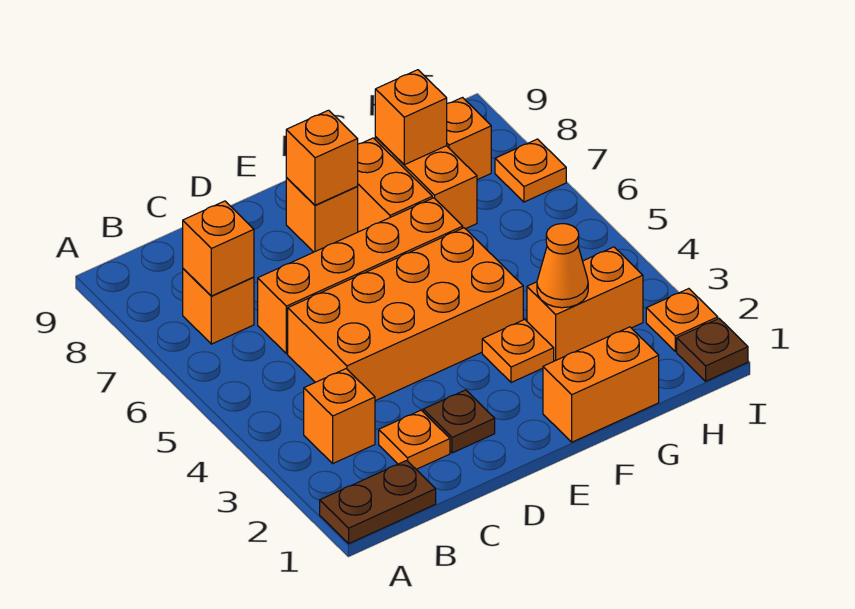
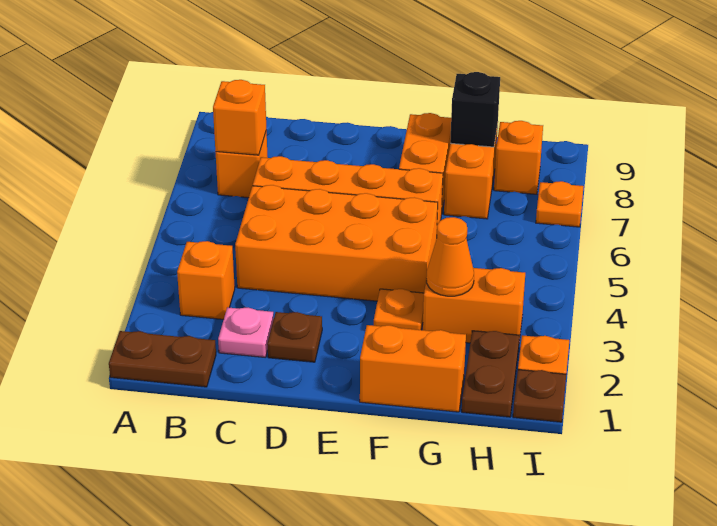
orange plate C2 level 1 -> pink plate C2 level 1
orange brick E8 level 1 -> none
orange brick E8 level 2 -> none
orange brick G8 level 2 -> black brick G8 level 2
none -> brown plate H1:H2 level 1

